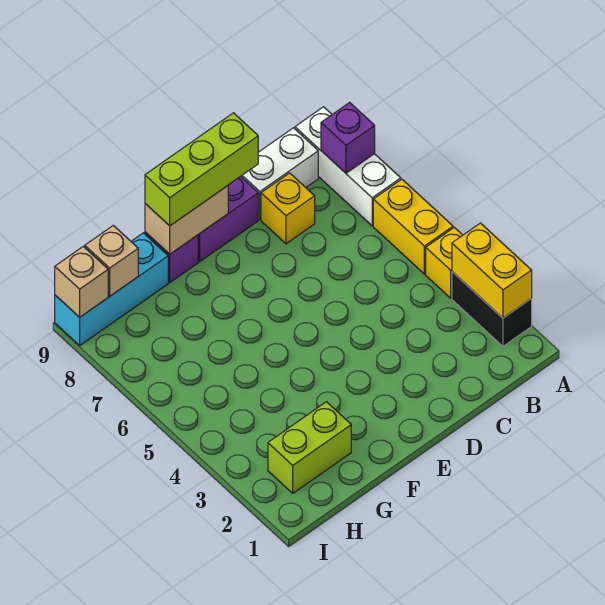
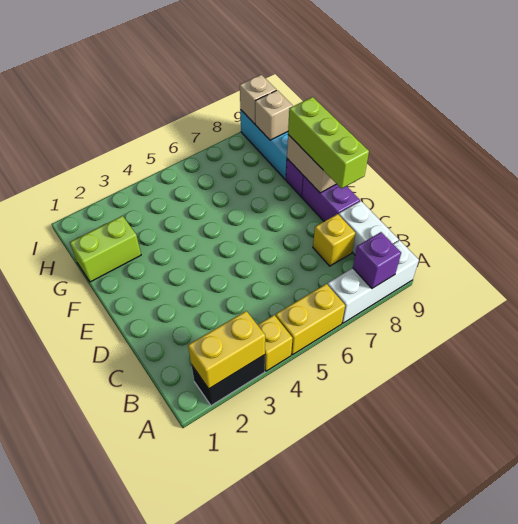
lime brick G2:H2 level 1 -> lime brick G1:G2 level 1

